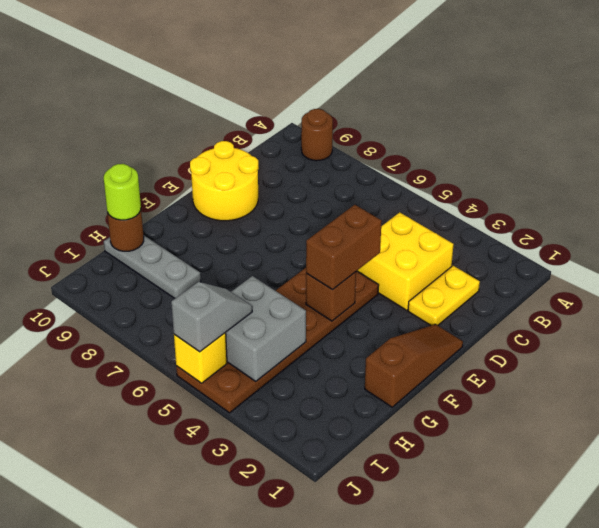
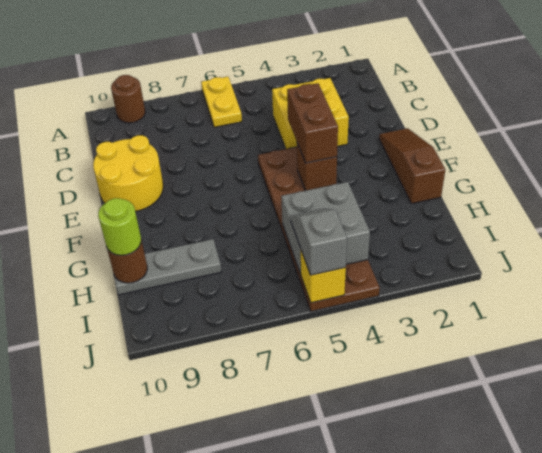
yellow plate C2:D2 level 1 -> yellow plate A6:B6 level 1

